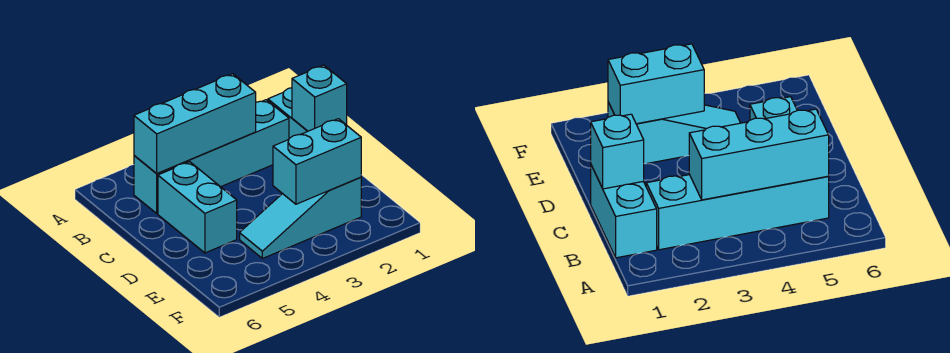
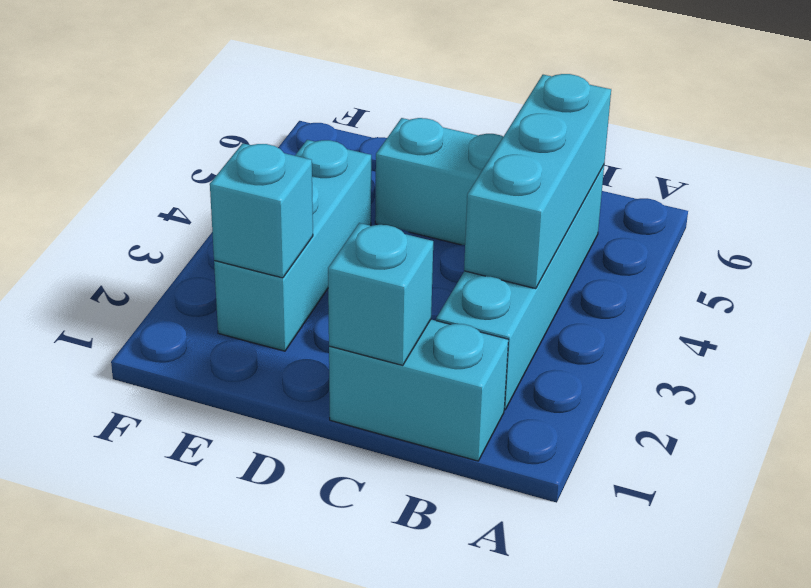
cyan slope E2:E4 level 1 top 2 -> cyan brick E2:E4 level 1
cyan brick E2:E3 level 2 -> cyan brick E2 level 2

